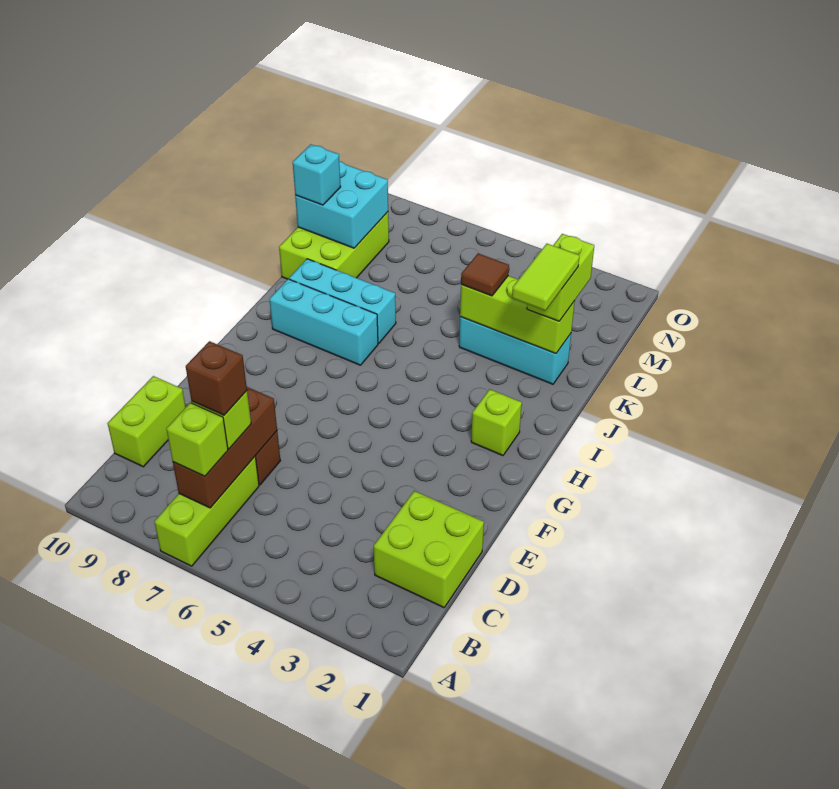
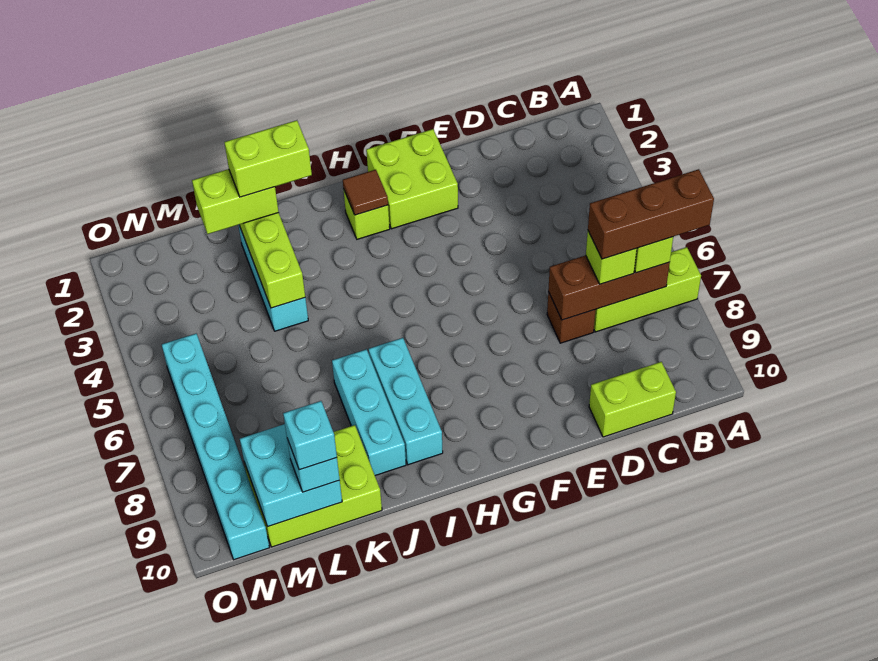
lime brick C1:D2 level 1 -> lime brick F1:G2 level 1
brown brick C7 level 4 -> brown brick A7:C7 level 4
lime tile J2:K2 level 4 -> lime brick J2:K2 level 4
brown tile K4 level 3 -> brown tile H2 level 2
none -> cyan brick L10 level 4
none -> cyan brick N5:N10 level 1

